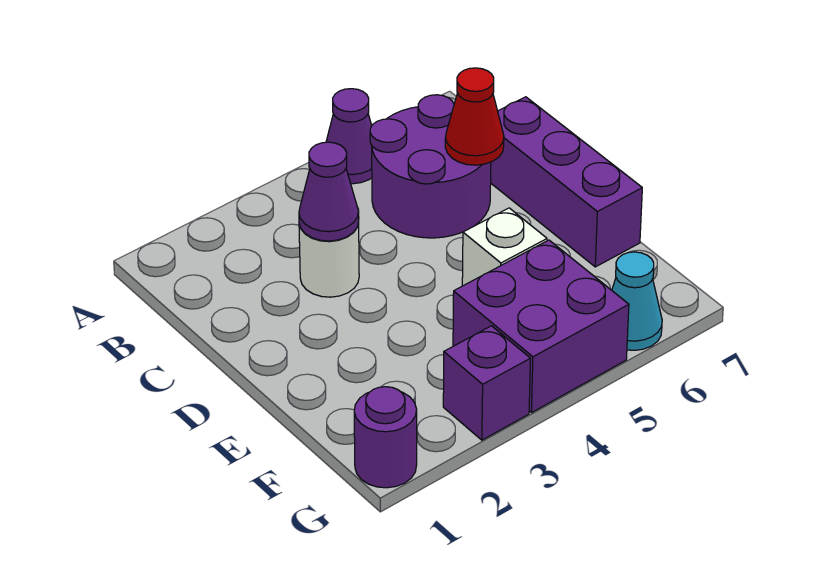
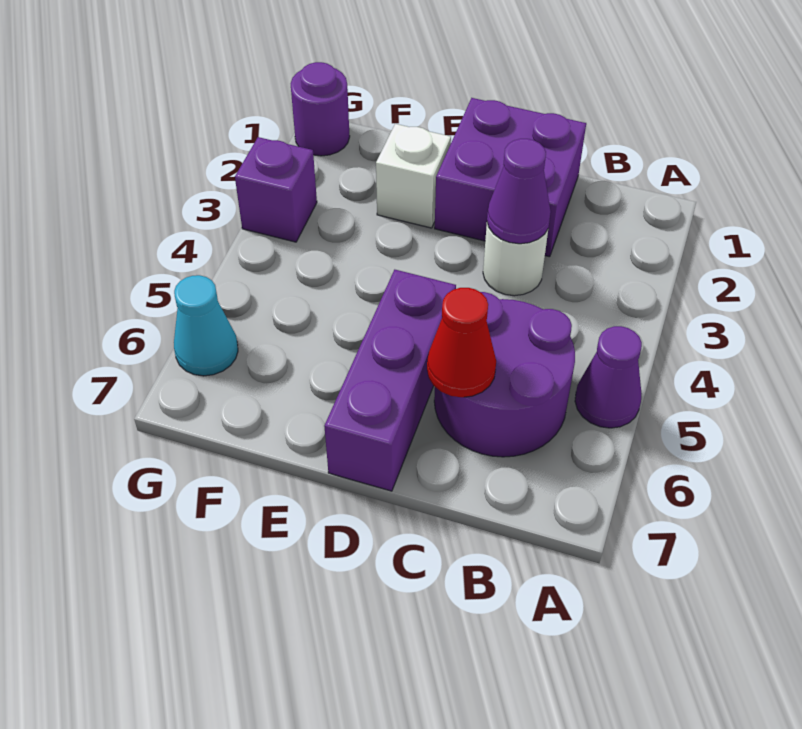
purple brick C7:E7 level 1 -> purple brick D5:D7 level 1
white brick E5 level 1 -> white brick E2 level 1
purple brick F4:G5 level 1 -> purple brick C1:D2 level 1

